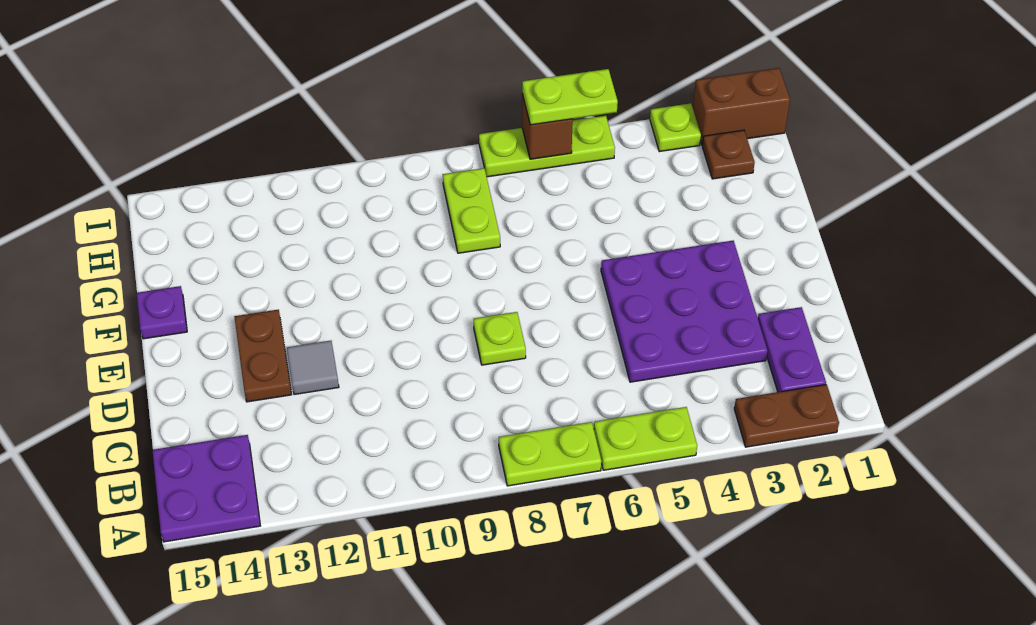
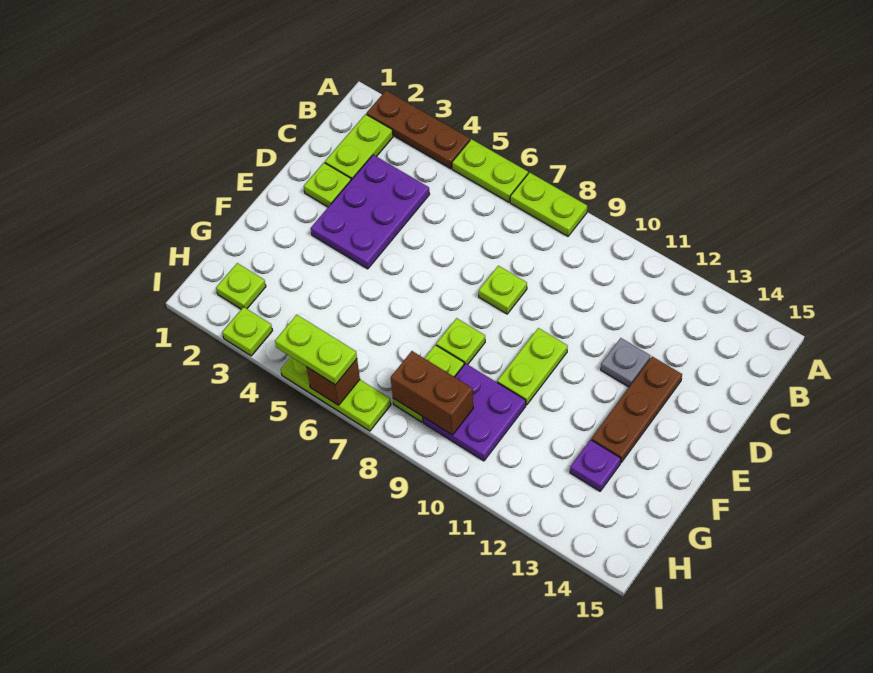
brown plate A2:A3 level 1 -> brown plate A2:A4 level 1
purple plate A14:B15 level 1 -> purple plate G9:H10 level 1
purple plate B2:C2 level 1 -> lime plate B2:C2 level 1
purple plate C3:E5 level 1 -> purple plate C3:E4 level 1
none -> lime plate D2 level 1
grey tile D12 level 1 -> grey plate D12 level 1
brown plate D13:E13 level 1 -> brown plate D13:F13 level 1
none -> lime plate E10:F10 level 1
none -> lime plate F8 level 1
purple plate F15 level 1 -> purple plate G13 level 1
brown plate H2 level 1 -> lime plate H2 level 1
brown brick I1:I2 level 1 -> brown brick H8:H9 level 2

